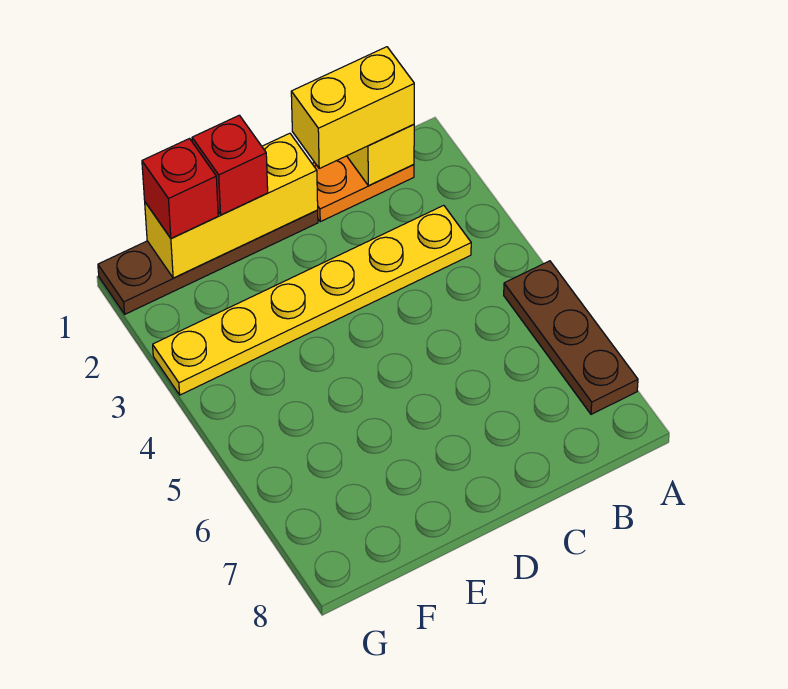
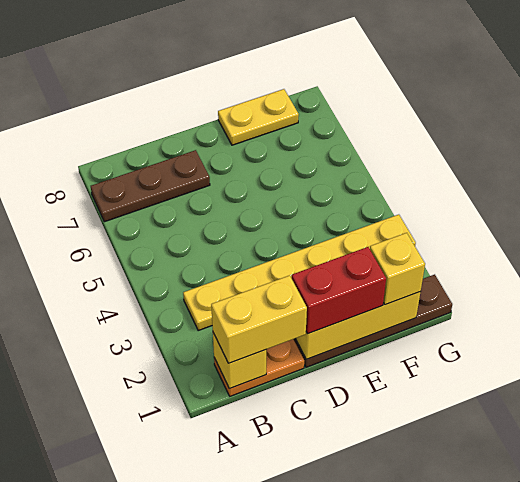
brown plate A5:A7 level 1 -> brown plate A7:C7 level 1
red brick E1 level 3 -> red brick D1:E1 level 3
none -> yellow plate E8:F8 level 1
red brick F1 level 3 -> yellow brick F1 level 3

